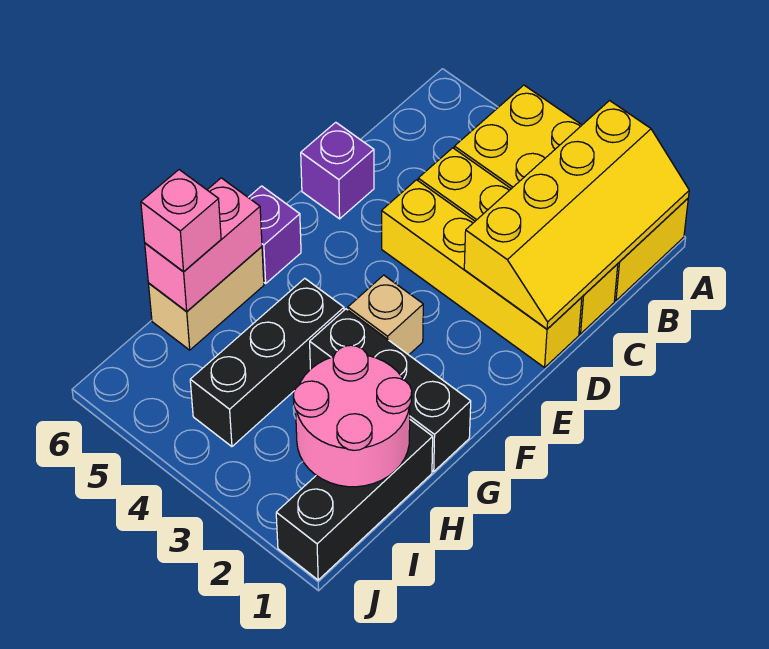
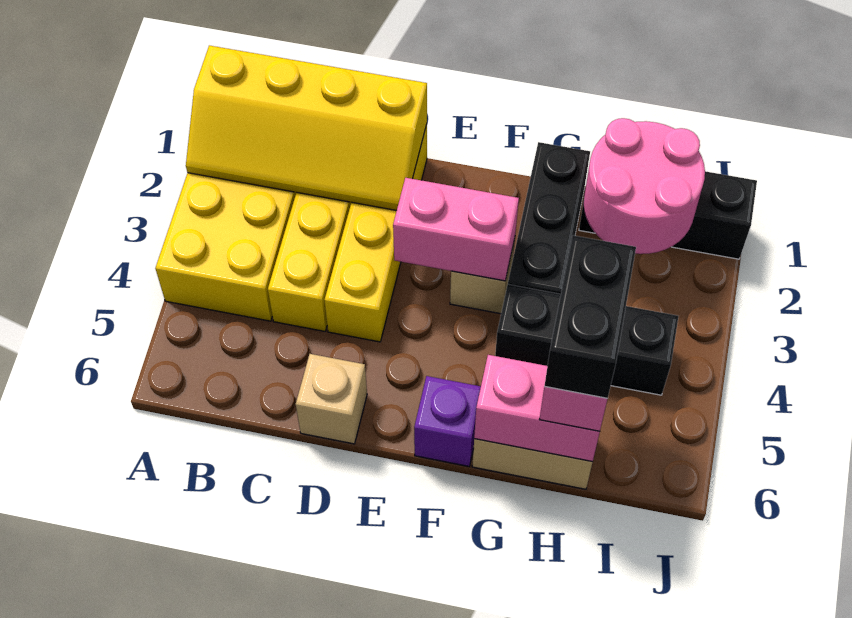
yellow slope A1:D2 level 2 top 2 -> yellow slope A1:D2 level 2 top 1
purple brick D6 level 1 -> tan brick D6 level 1
none -> pink brick E3:F3 level 2
none -> black brick H5:H6 level 4

